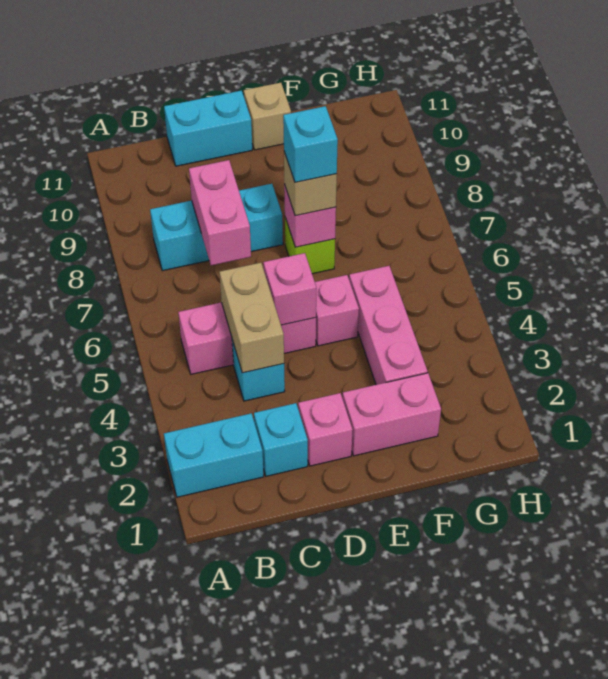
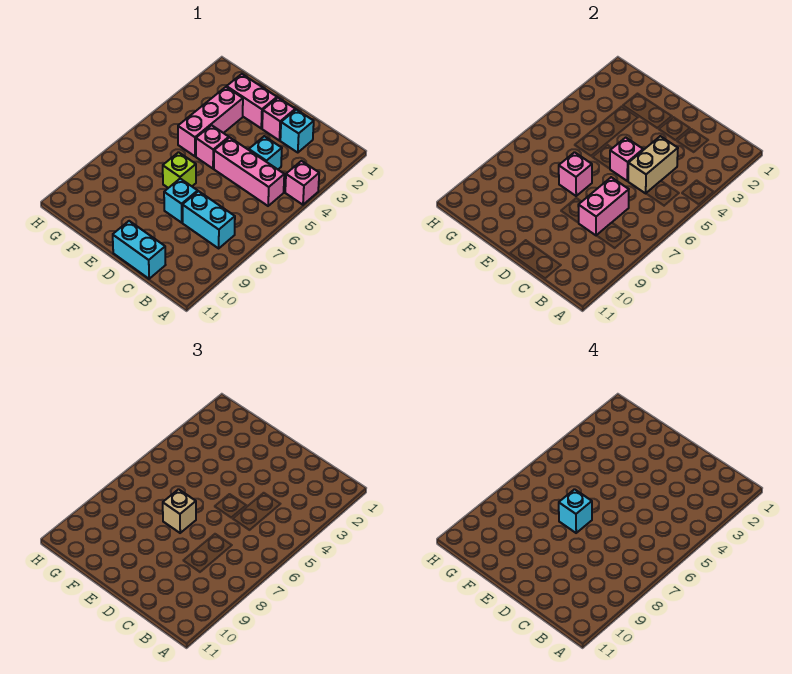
cyan brick A2:B2 level 1 -> none
none -> pink brick A4 level 1
tan brick E11 level 1 -> none

